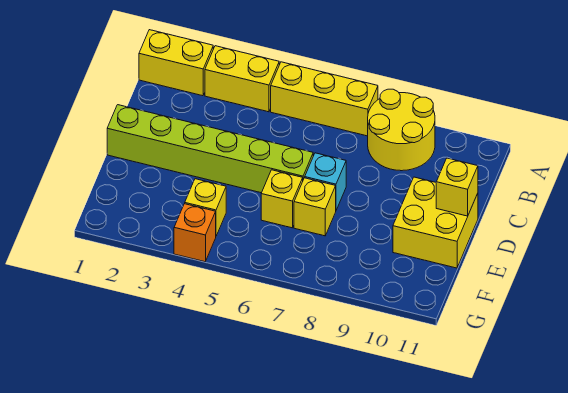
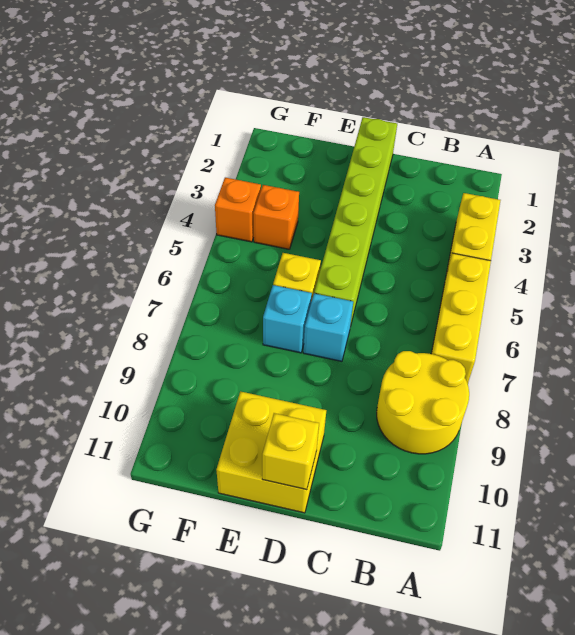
yellow brick A1:A2 level 1 -> none
yellow brick E7 level 1 -> cyan brick E7 level 1
yellow brick F4 level 1 -> orange brick F4 level 1

